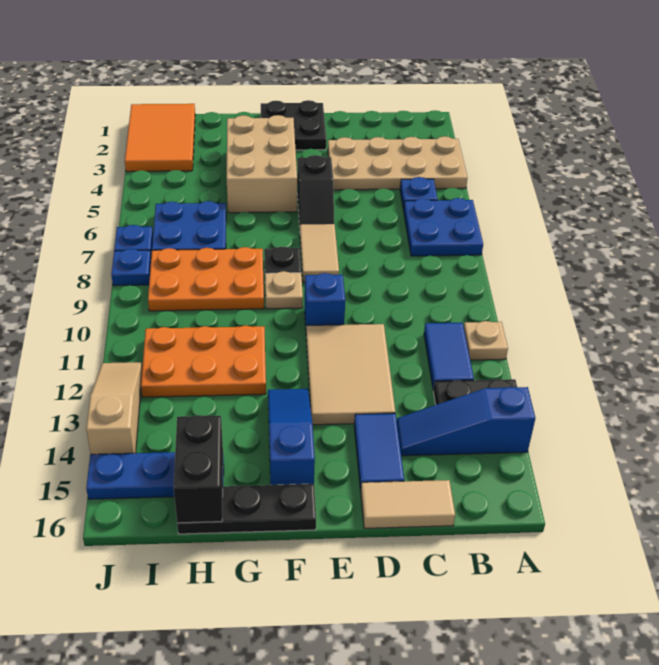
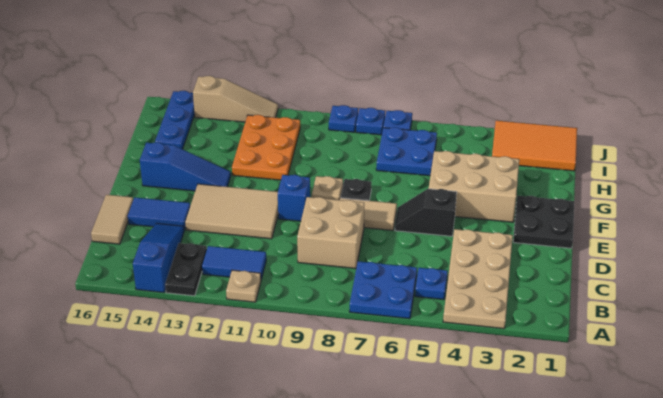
none -> tan brick C8:D9 level 1
black plate F16:H16 level 1 -> none
orange plate G8:I9 level 1 -> none
black brick H15:H16 level 2 -> none
none -> blue plate J9 level 1

